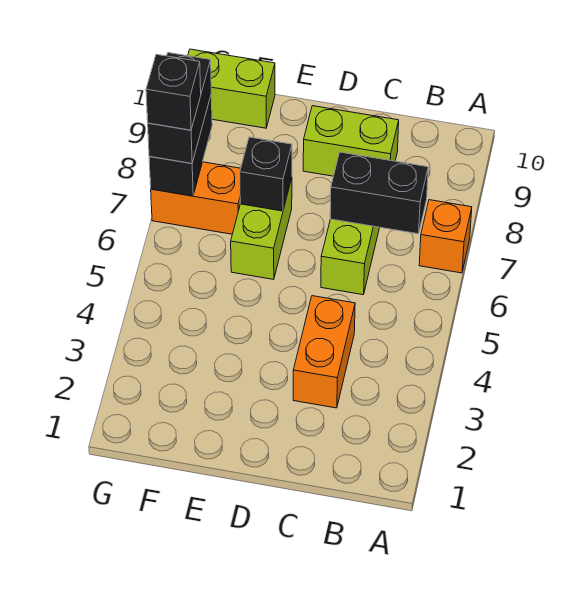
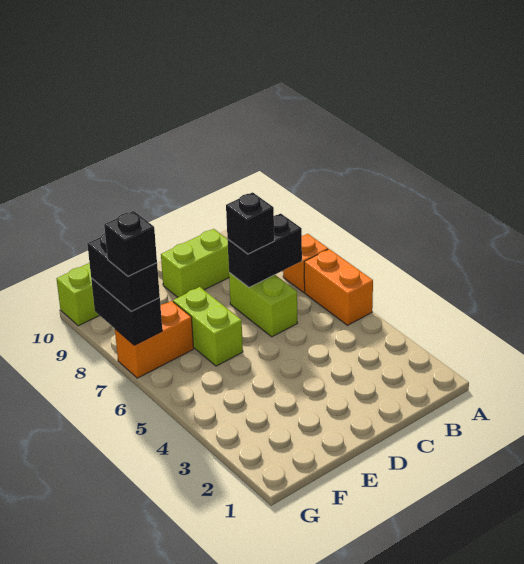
orange brick C3:C4 level 1 -> orange brick A5:A6 level 1
black brick E7 level 2 -> black brick C7 level 3

